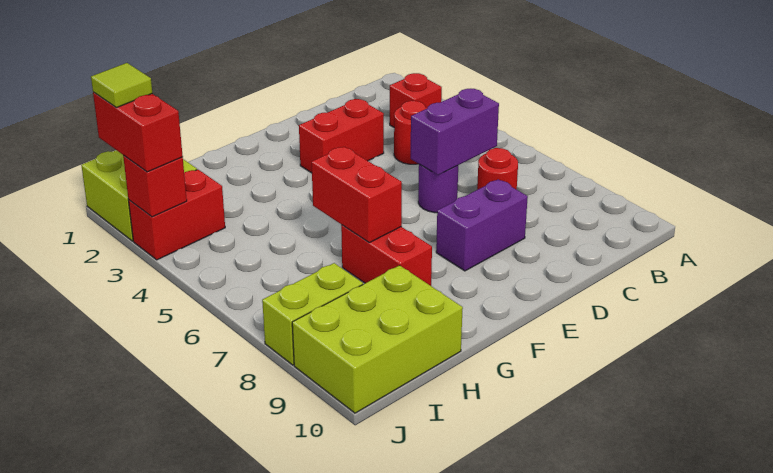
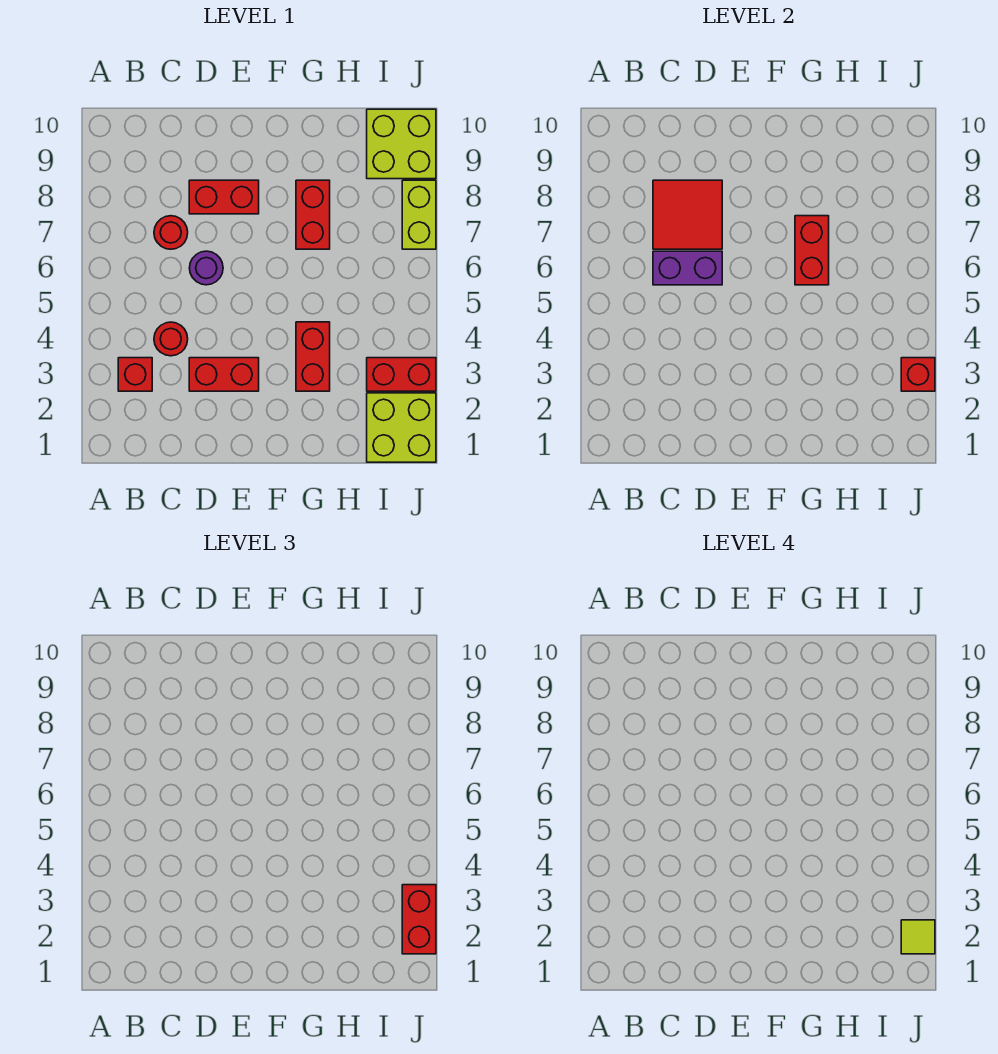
none -> red tile C7:D8 level 2
purple brick D8:E8 level 1 -> red brick D8:E8 level 1
none -> red brick G3:G4 level 1
lime brick H9:J10 level 1 -> lime brick I9:J10 level 1
lime brick I8:J8 level 1 -> lime brick J7:J8 level 1

